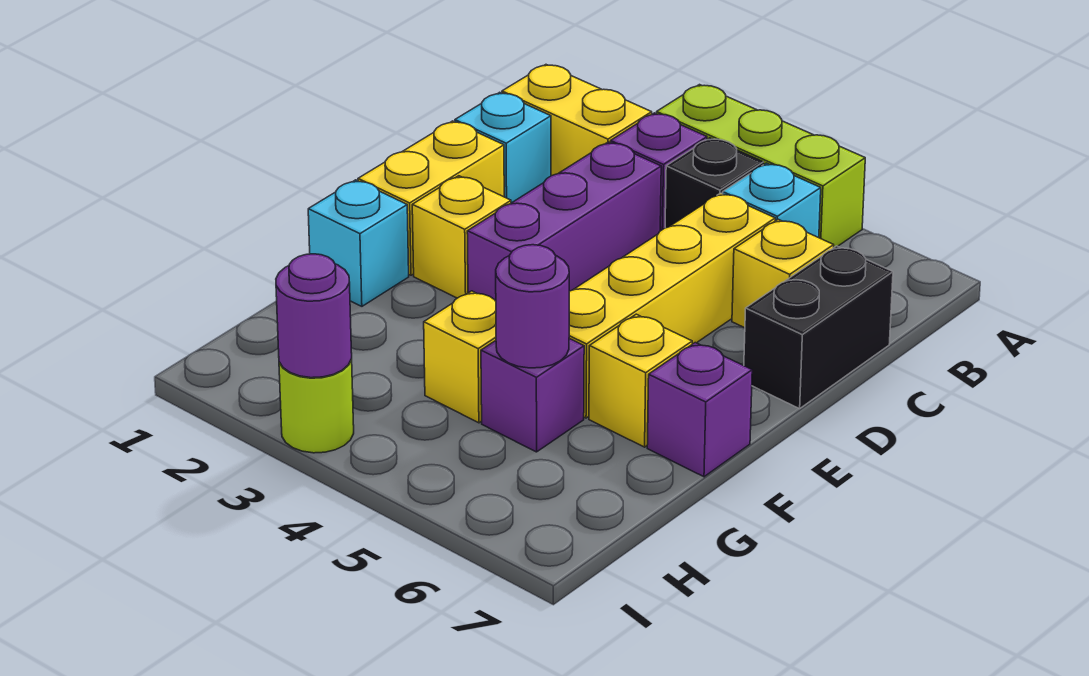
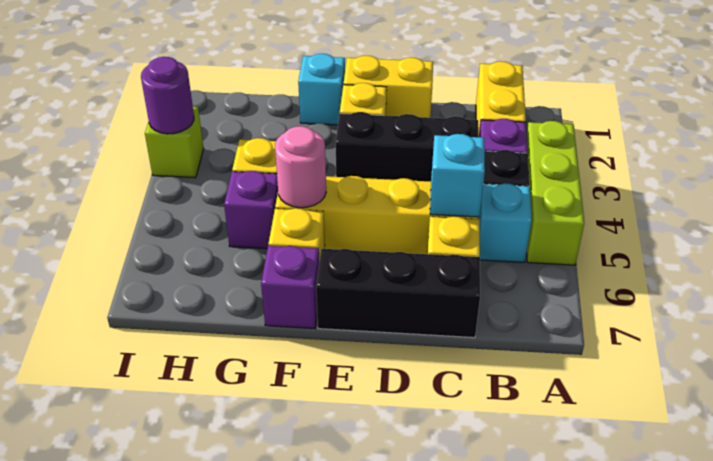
cyan brick C1 level 1 -> cyan brick C5 level 2
purple brick C3:E3 level 1 -> black brick C3:E3 level 1
black brick C7:D7 level 1 -> black brick C7:E7 level 1
none -> pink round brick F5 level 2
purple round brick G5 level 2 -> none
lime round brick I3 level 1 -> lime brick I3 level 1

